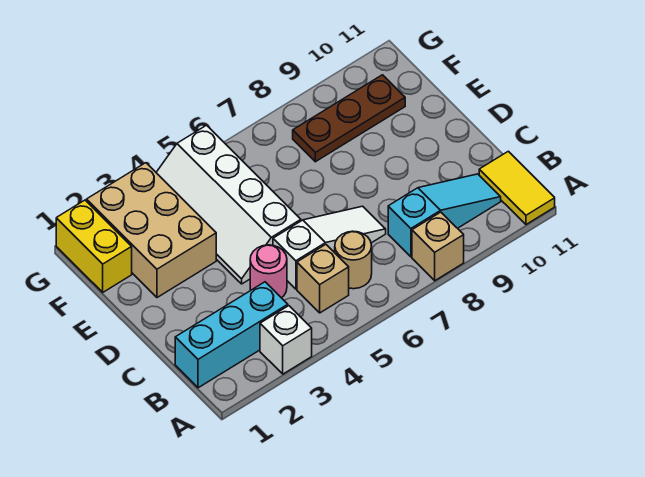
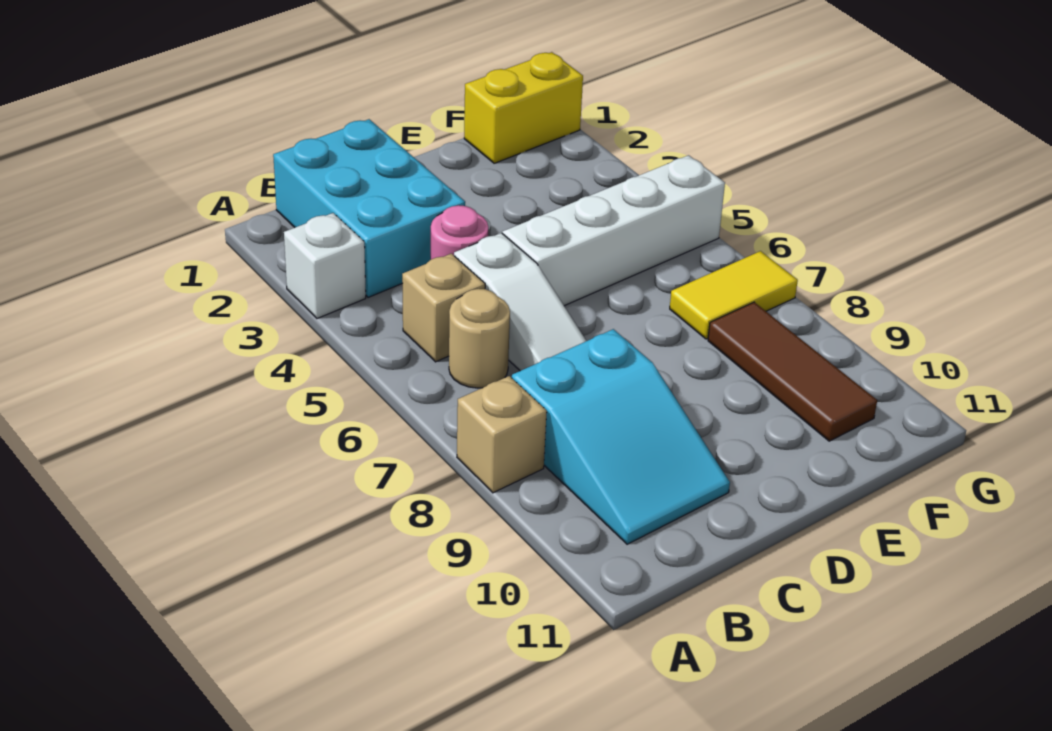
yellow tile A11:B11 level 1 -> yellow tile F7:G7 level 1
cyan brick B1:B3 level 1 -> cyan brick B1:C3 level 1
cyan slope B8:B10 level 1 top 8 -> cyan slope B8:C10 level 1 top 8
tan brick E2:G3 level 1 -> none
brown plate F8:F10 level 1 -> brown tile F8:F10 level 1

